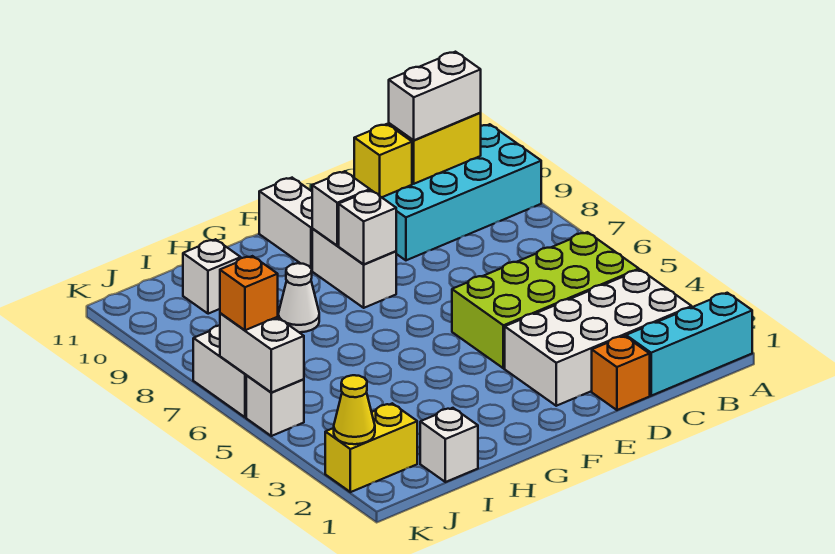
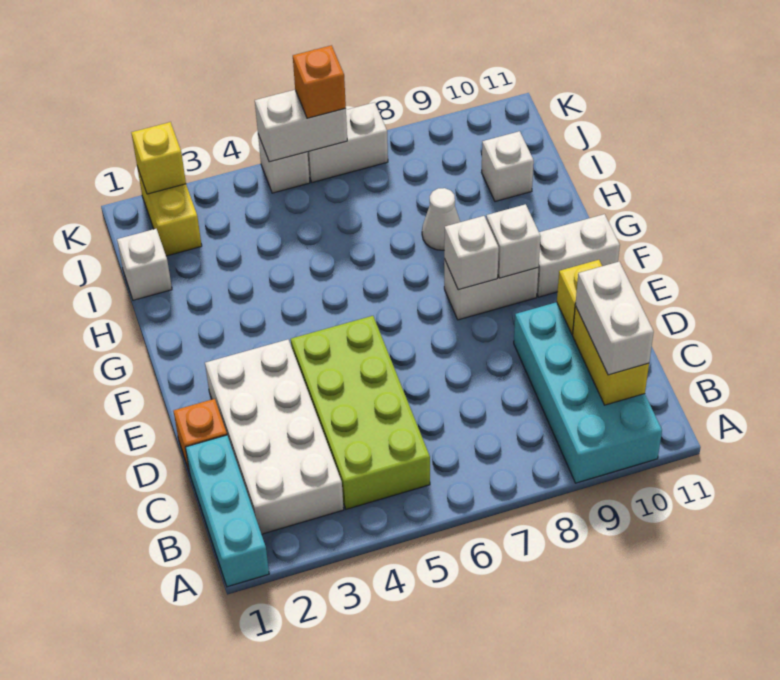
yellow cone K2 level 2 -> yellow brick K2 level 2

